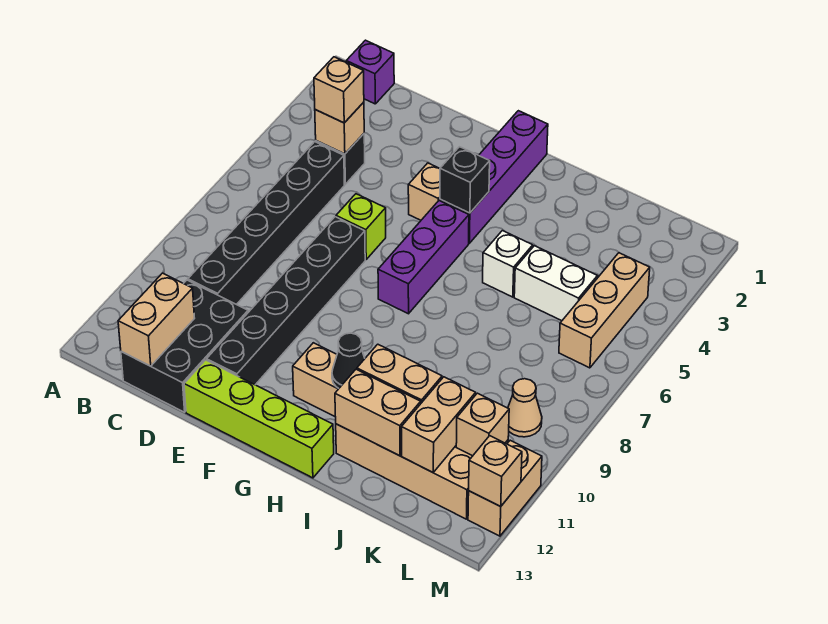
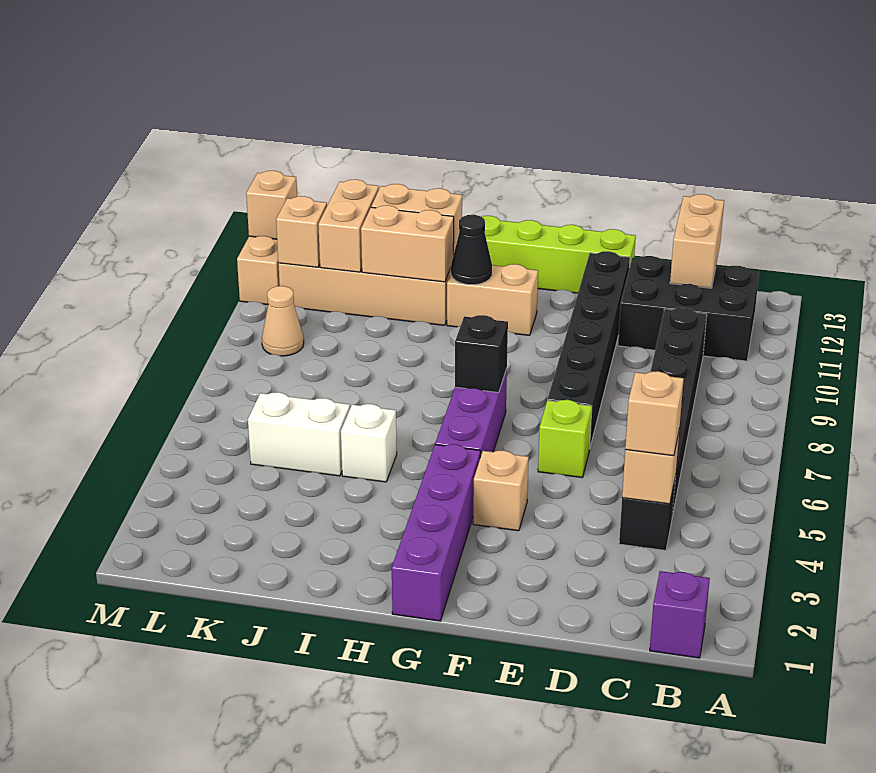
black brick C11:D13 level 1 -> black brick B11:D12 level 1
black brick G4 level 2 -> black brick G7 level 2
tan brick L4:L6 level 1 -> none

